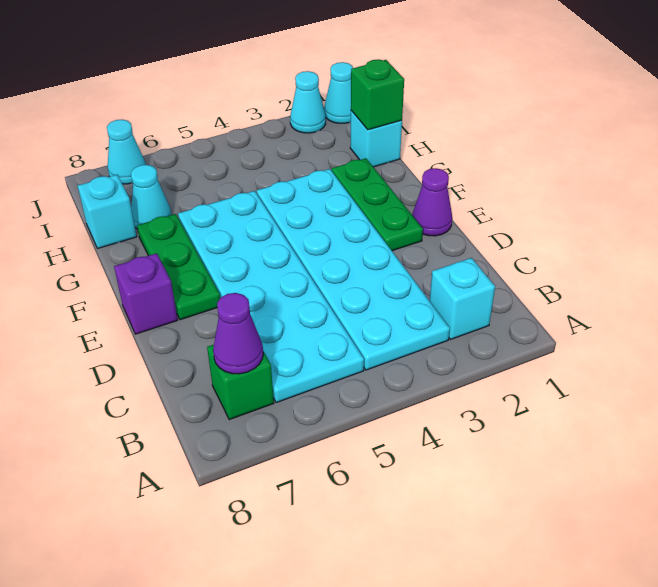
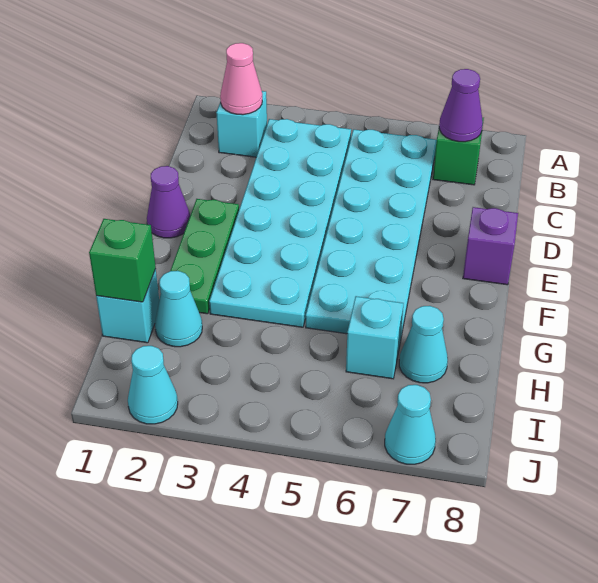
none -> pink cone B2 level 2
green plate E7:G7 level 1 -> none
cyan brick H8 level 1 -> cyan brick H6 level 1
cyan cone J1 level 1 -> cyan cone H2 level 1

